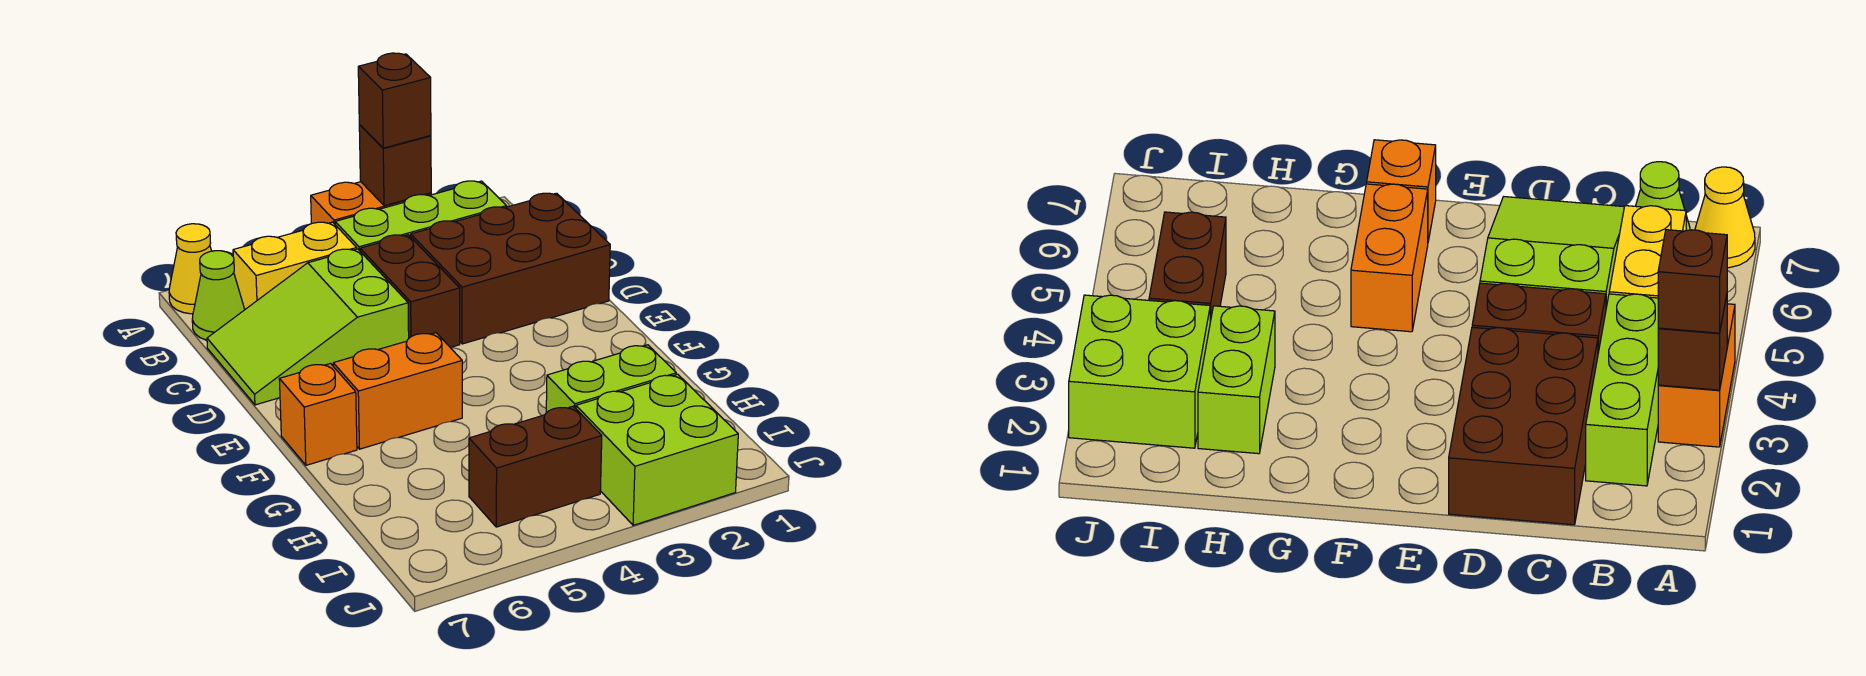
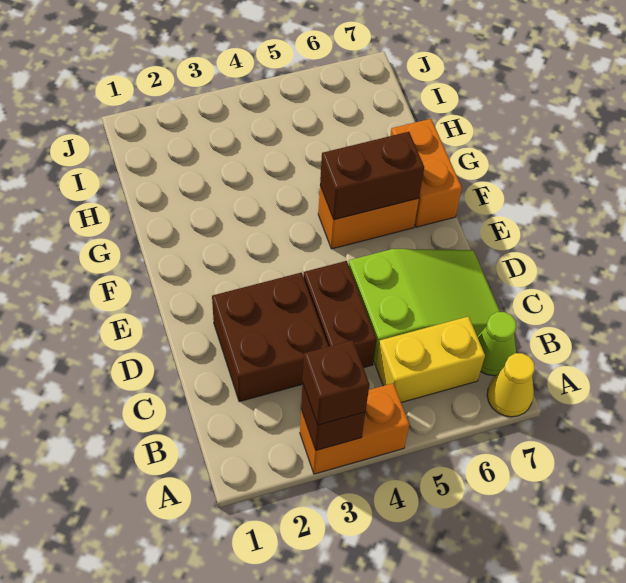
lime brick B2:B4 level 1 -> none
brown brick C1:D3 level 1 -> brown brick C2:D3 level 1
orange brick F7 level 1 -> orange brick F7:G7 level 1
lime brick H2:H3 level 1 -> none
lime brick I2:J3 level 1 -> none
brown brick I4:I5 level 1 -> brown brick F5:F6 level 2

